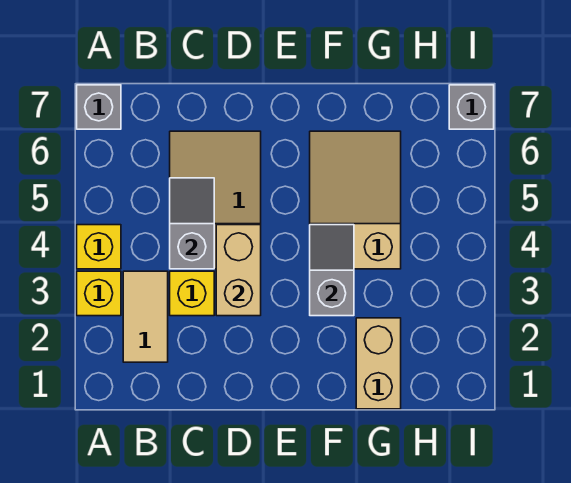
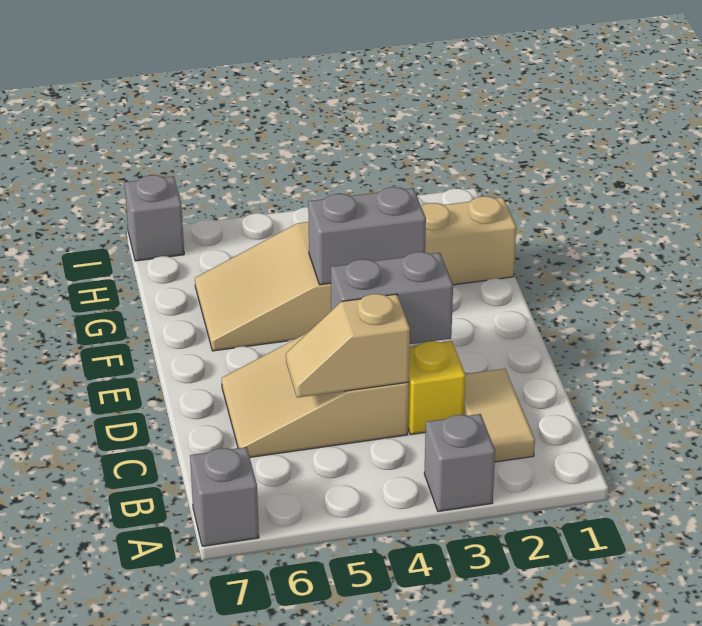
yellow brick A3 level 1 -> grey brick A3 level 1
yellow brick A4 level 1 -> none
tan tile B2:B3 level 1 -> tan tile B2:C2 level 1
grey slope C4:C5 level 2 top 4 -> tan slope C4:C5 level 2 top 4
tan brick D3:D4 level 2 -> grey brick D3:D4 level 2
grey slope F3:F4 level 2 top 3 -> grey brick F3:F4 level 2

